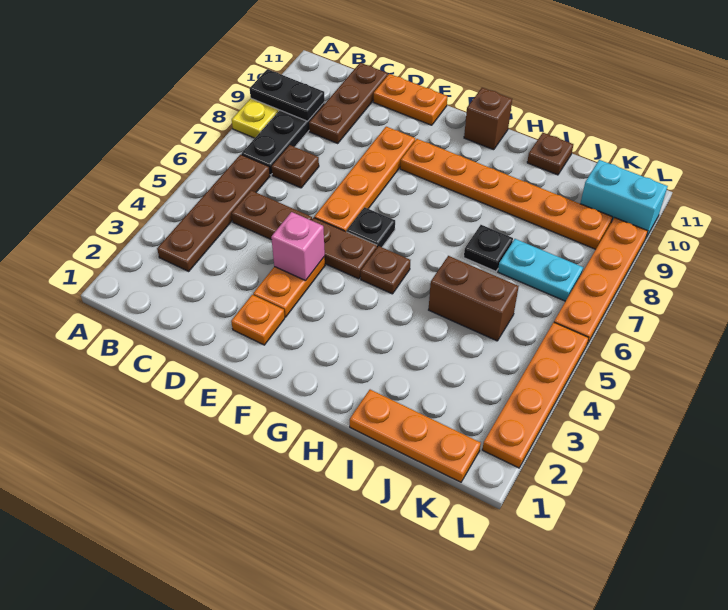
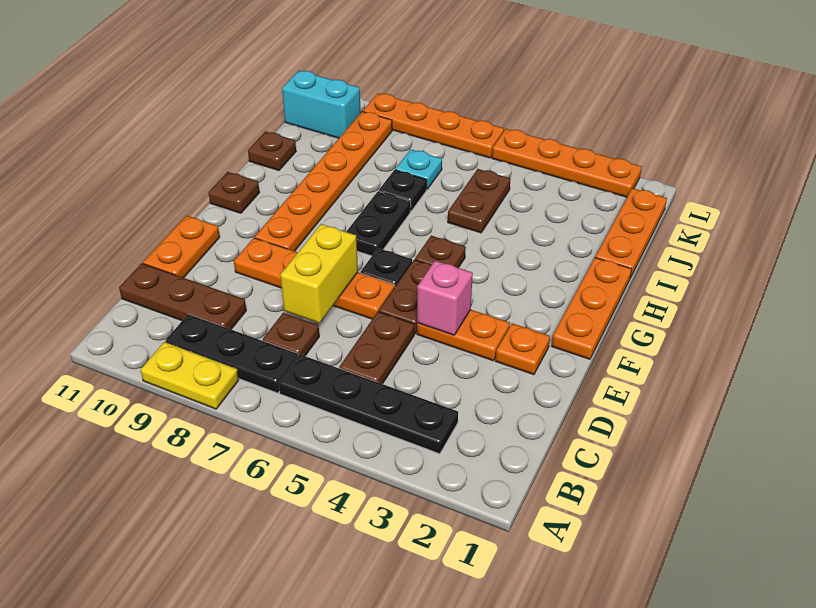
black plate A9:B9 level 2 -> black plate G7:H7 level 1
brown plate B3:B6 level 1 -> black plate B3:B6 level 1
none -> yellow brick D7:E7 level 2
none -> orange plate F1:H1 level 1
brown brick G11 level 1 -> brown plate G11 level 1
brown brick I5:J5 level 1 -> brown plate I5:J5 level 1
cyan plate J7:K7 level 1 -> cyan plate J7 level 1
cyan brick K10:L10 level 1 -> cyan brick K10:K11 level 1

